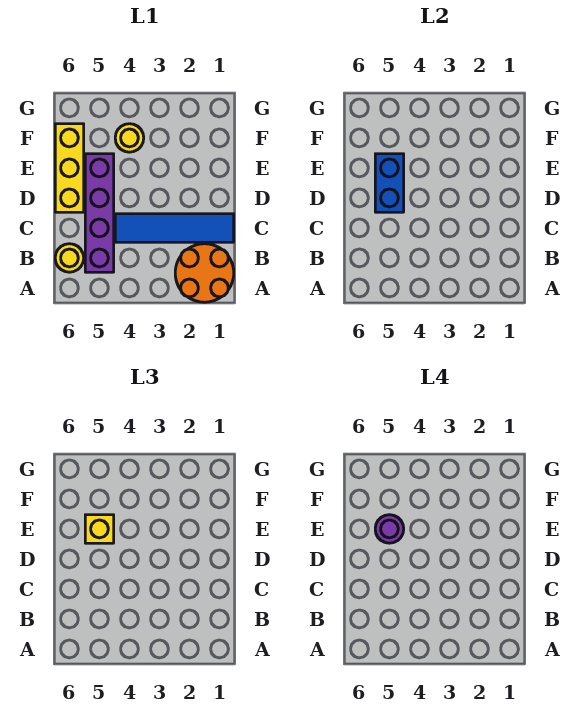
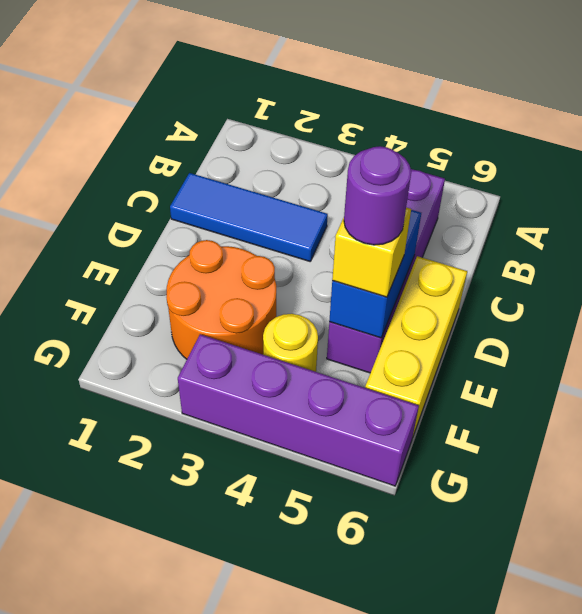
orange round brick A1:B2 level 1 -> orange round brick E2:F3 level 1
yellow round brick B6 level 1 -> none
blue tile C1:C4 level 1 -> blue tile C1:C3 level 1
none -> purple brick G3:G6 level 1

